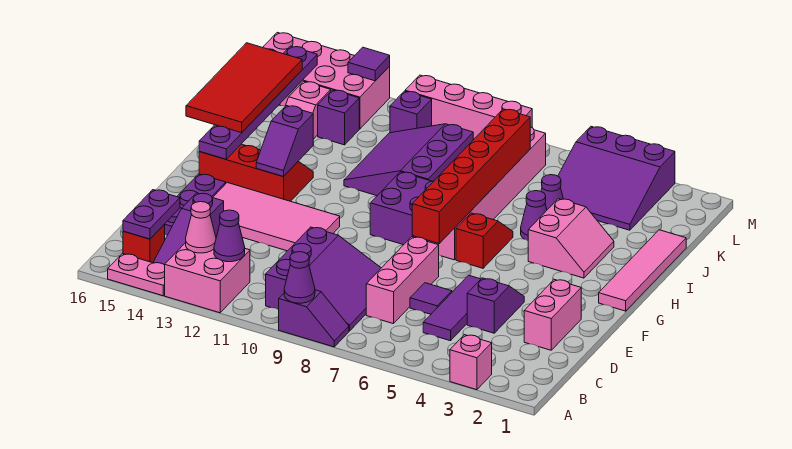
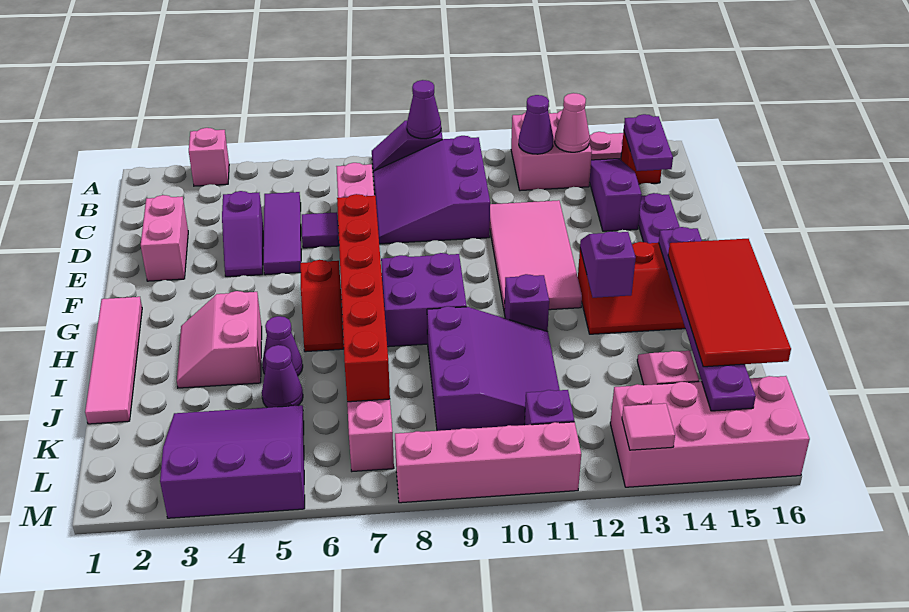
pink tile E11:F14 level 1 -> pink tile D11:G12 level 1
purple brick K13 level 1 -> purple brick H11 level 1
purple tile M13 level 2 -> pink tile M13 level 2

